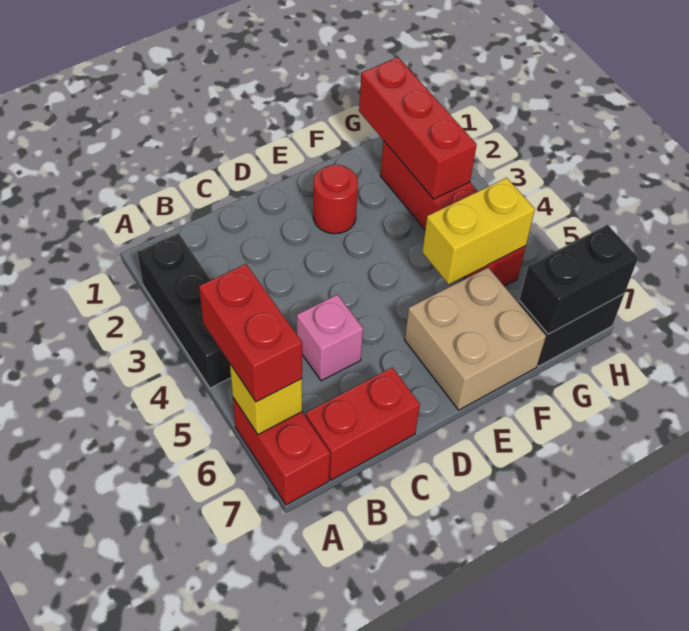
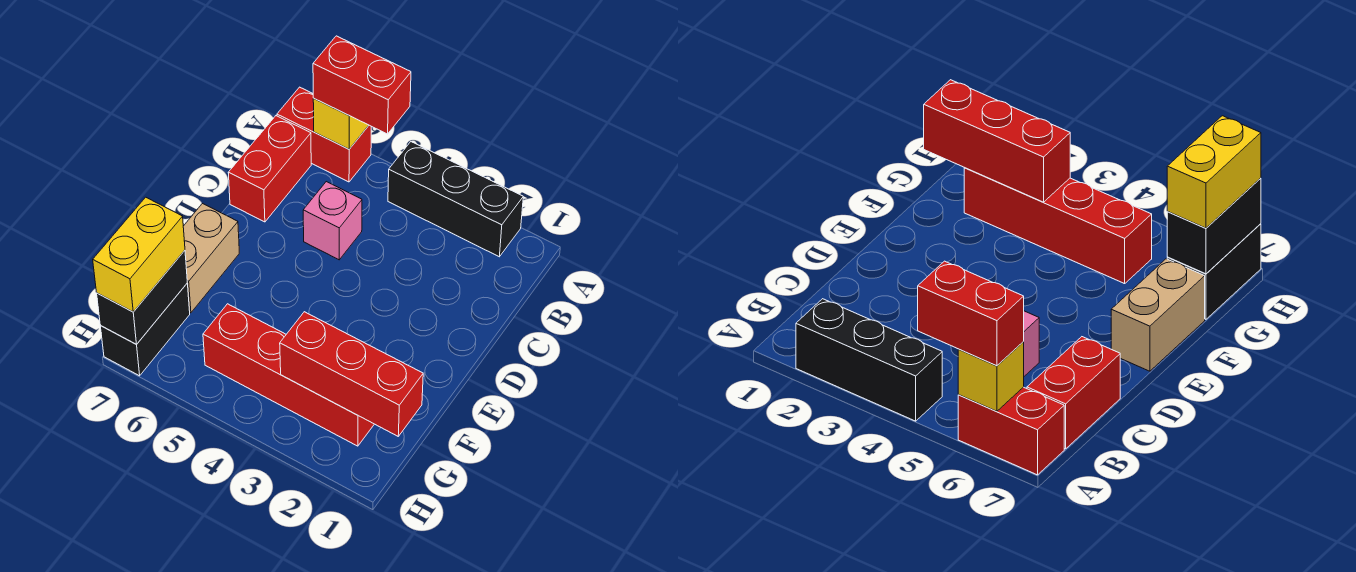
red round brick E2 level 1 -> none
tan brick E6:F7 level 1 -> tan brick E7:F7 level 1
yellow brick F5:G5 level 2 -> yellow brick G7:H7 level 3

